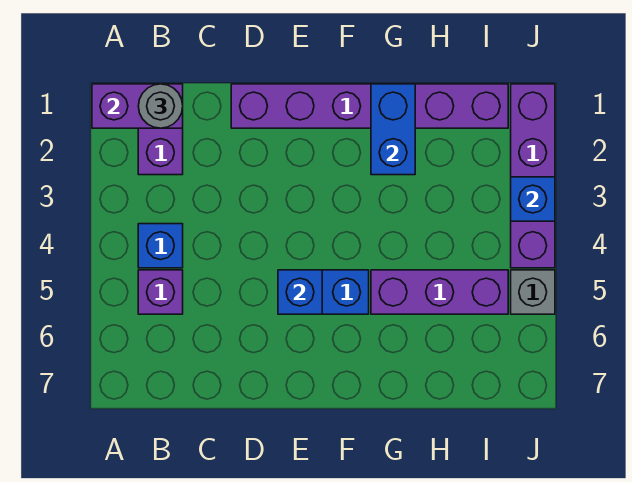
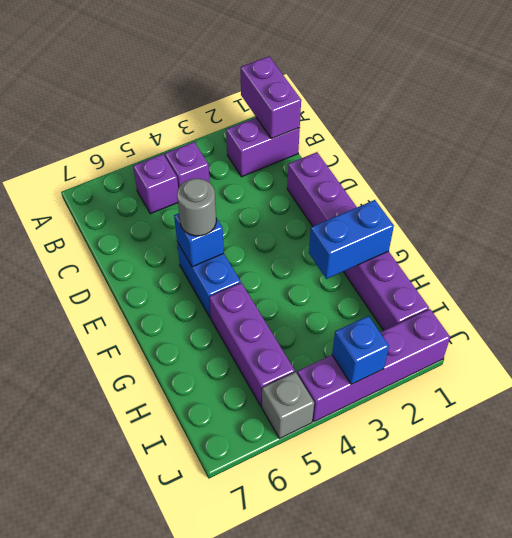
grey round brick B1 level 3 -> grey round brick E5 level 3
blue brick B4 level 1 -> purple brick B4 level 1

